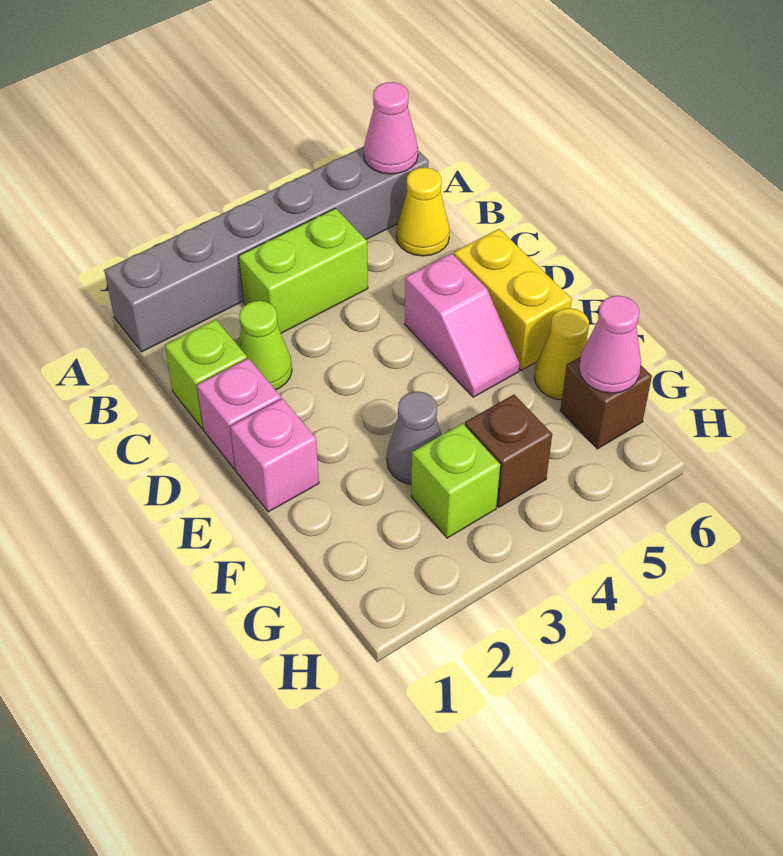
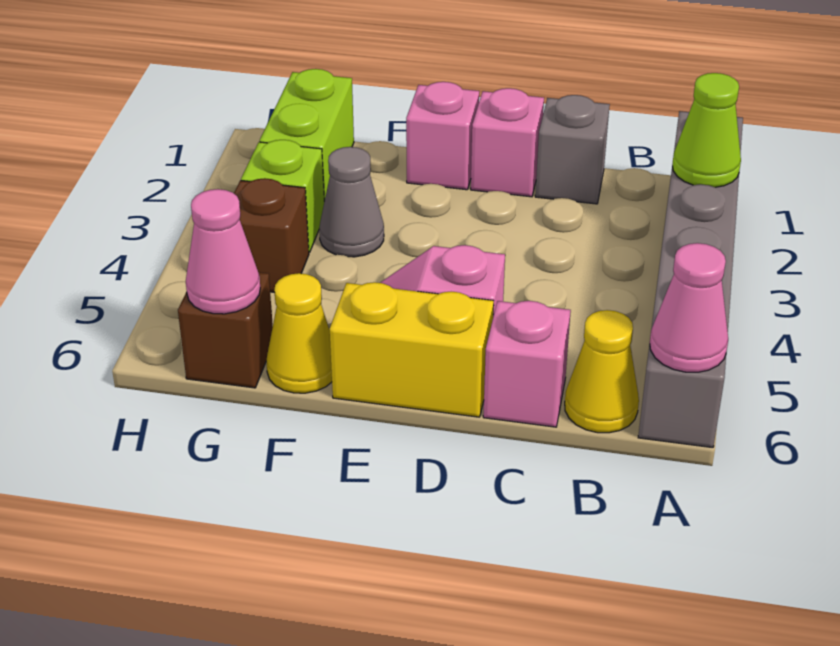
lime brick B3:B4 level 1 -> lime brick G1:G2 level 1
lime brick C1 level 1 -> grey brick C1 level 1
lime cone C2 level 1 -> lime cone A2 level 2
none -> pink brick C6 level 1

